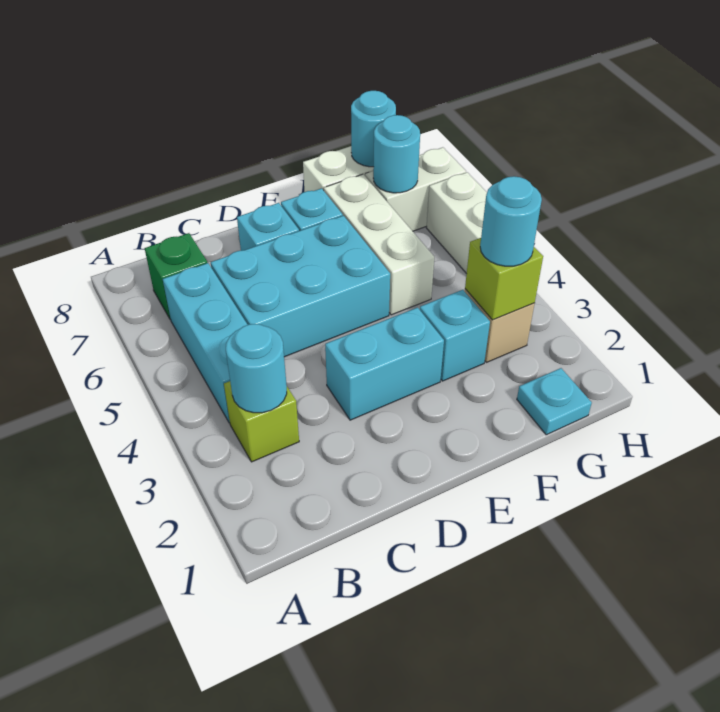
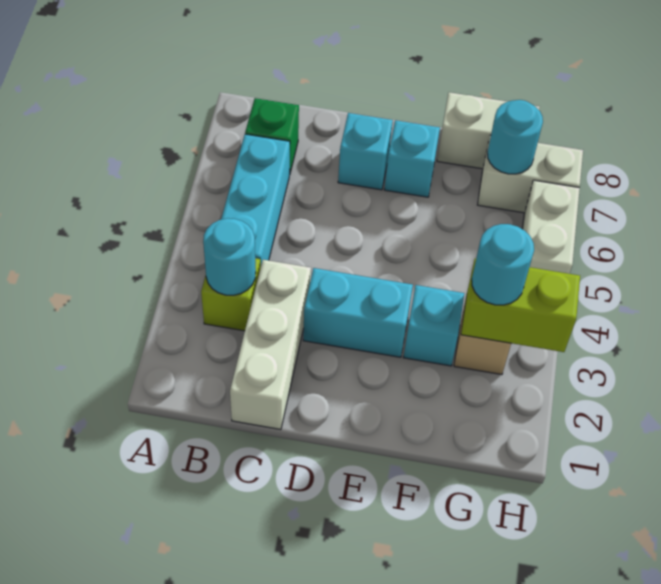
cyan brick C5:E6 level 1 -> none
white brick F5:F7 level 1 -> white brick C1:C3 level 1
cyan plate G1 level 1 -> none
lime brick G3 level 2 -> lime brick G3:H3 level 2
cyan round brick G8 level 2 -> none

